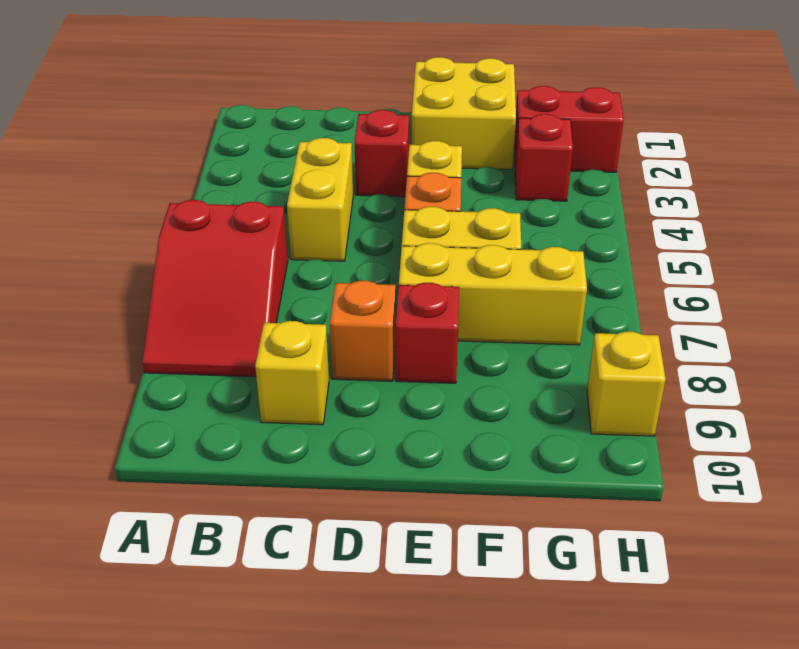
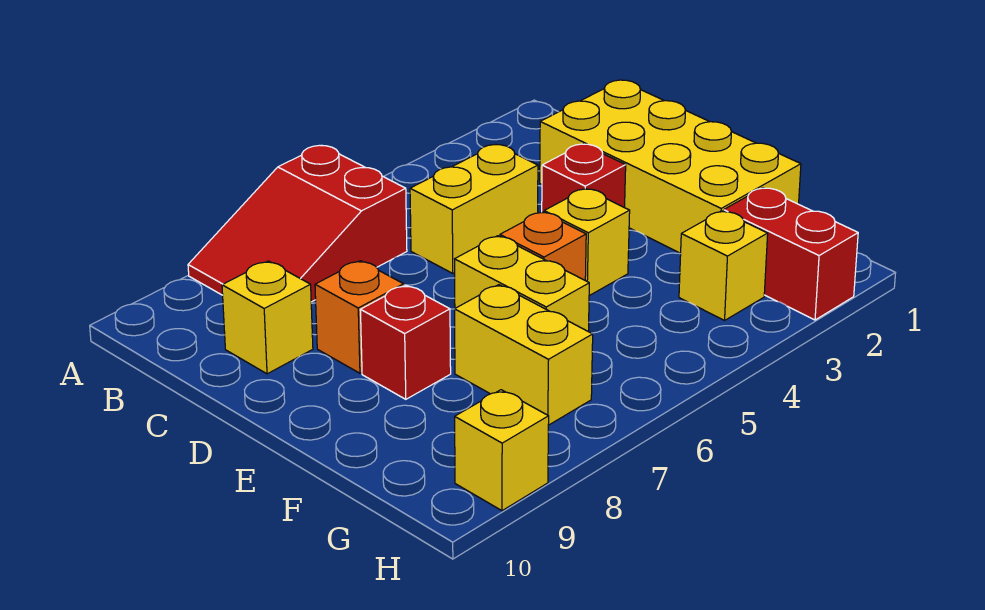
yellow brick E1:F2 level 1 -> yellow brick C1:F2 level 1
yellow brick E7:G7 level 1 -> yellow brick F7:G7 level 1
red brick G3 level 1 -> yellow brick G3 level 1

